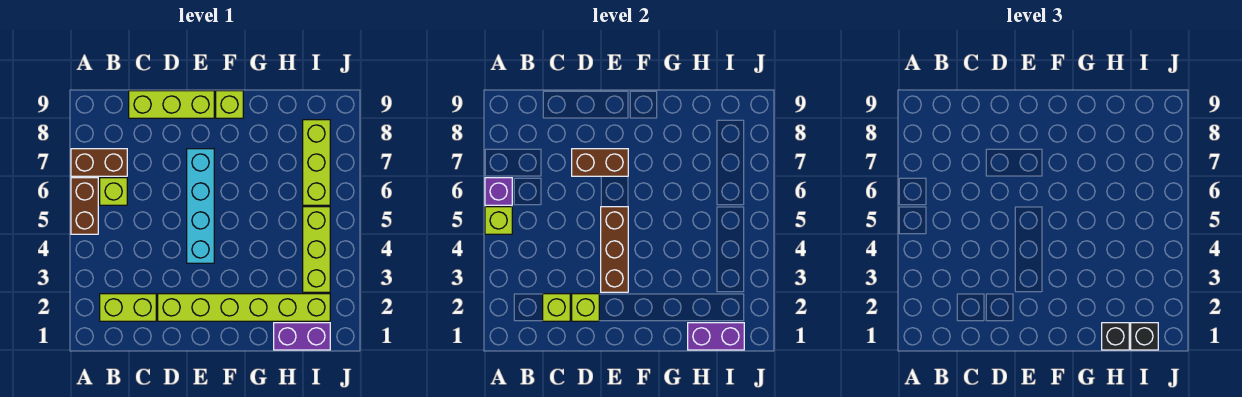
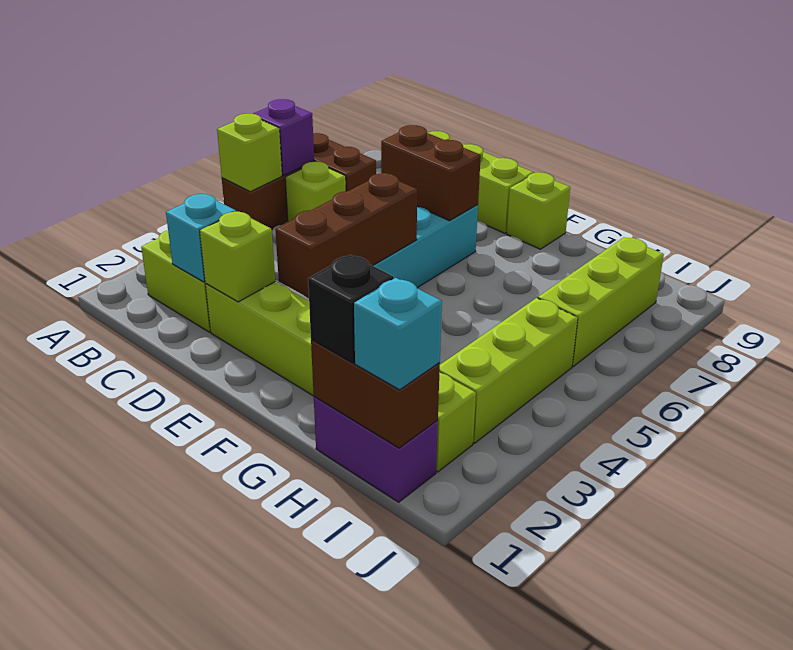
lime brick C2 level 2 -> cyan brick C2 level 2
purple brick H1:I1 level 2 -> brown brick H1:I1 level 2
black brick I1 level 3 -> cyan brick I1 level 3

